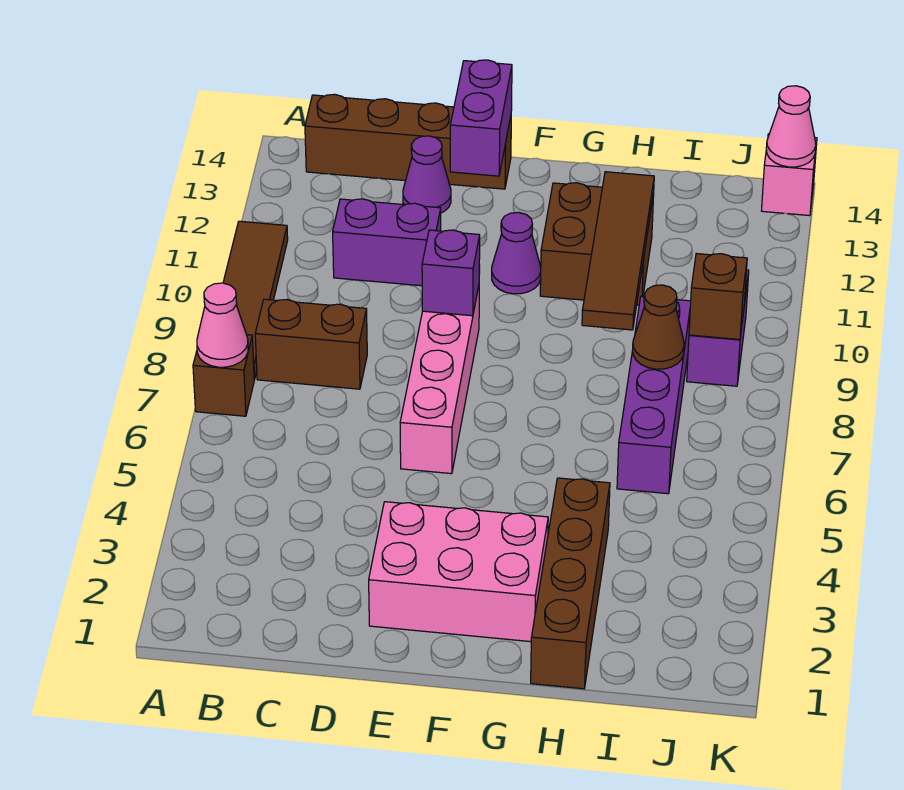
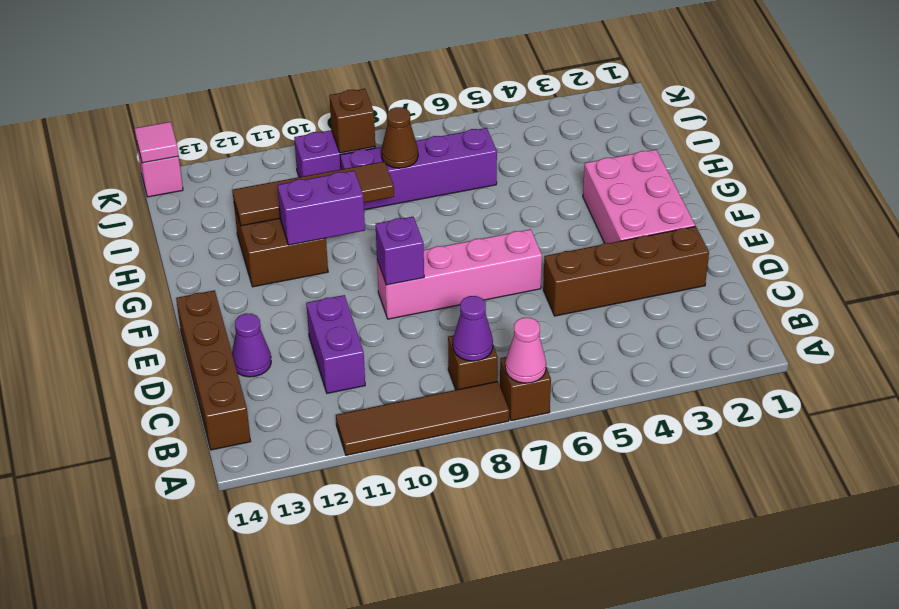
brown brick B8:C8 level 1 -> brown brick B8 level 1
purple brick E13:E14 level 2 -> purple brick G10:G11 level 2
purple cone F11 level 1 -> purple cone B8 level 2
brown brick H1:H4 level 1 -> brown brick D2:D5 level 1
pink cone K14 level 2 -> pink tile K14 level 2

